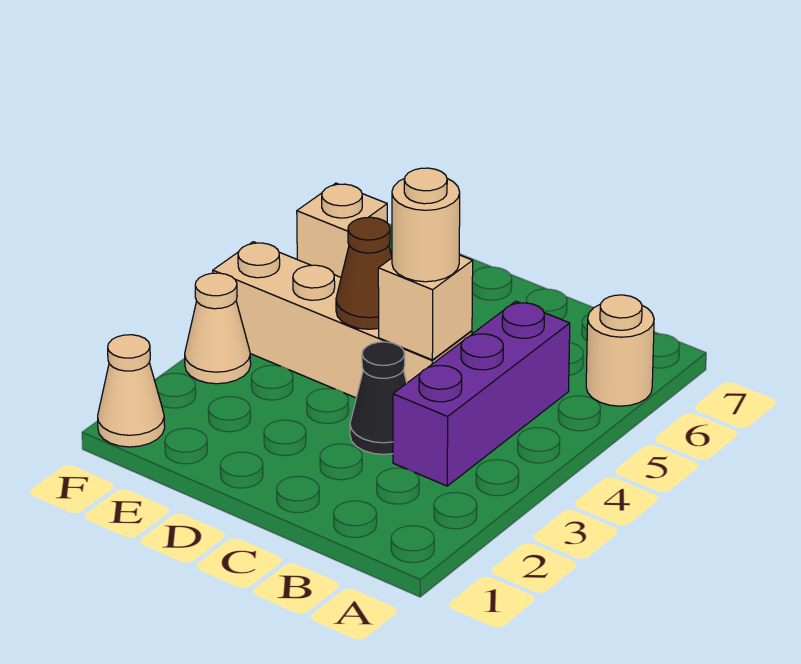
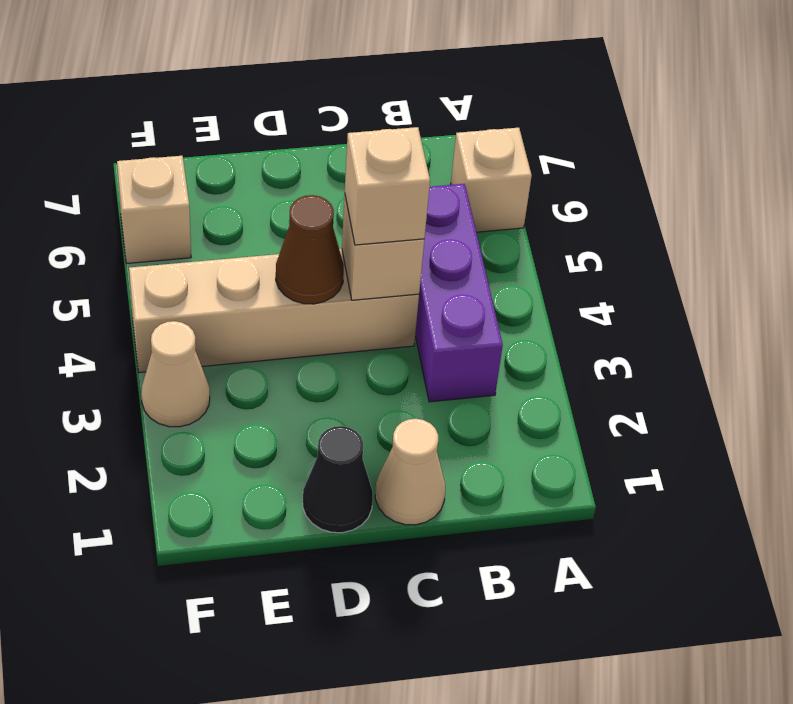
tan round brick A6 level 1 -> tan brick A6 level 1
black cone C3 level 1 -> black cone D1 level 1
tan round brick C4 level 3 -> tan brick C4 level 3
tan cone F1 level 1 -> tan cone C1 level 1

